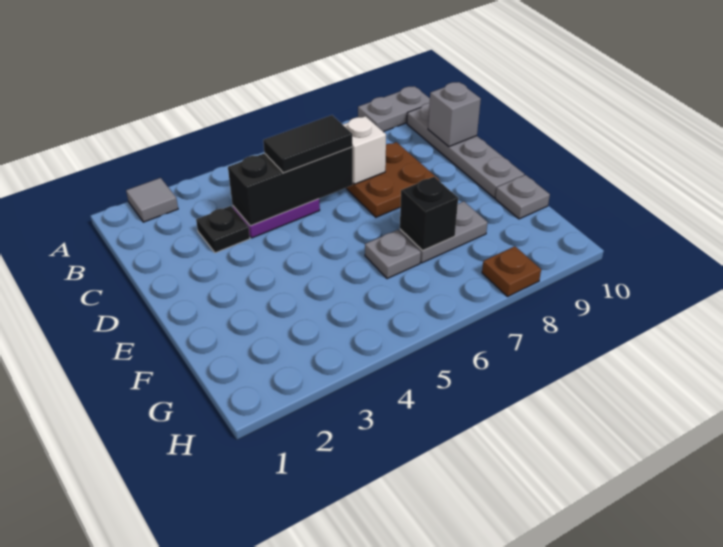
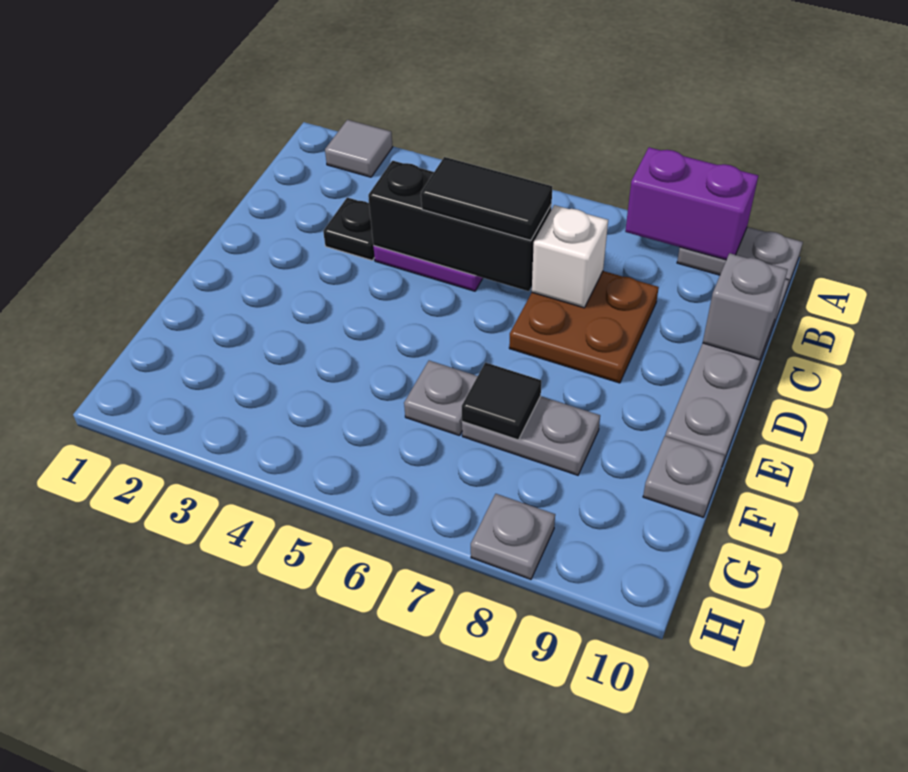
none -> purple brick A8:A9 level 2
black brick F7 level 2 -> black tile F7 level 2
brown plate H8 level 1 -> grey plate H8 level 1

